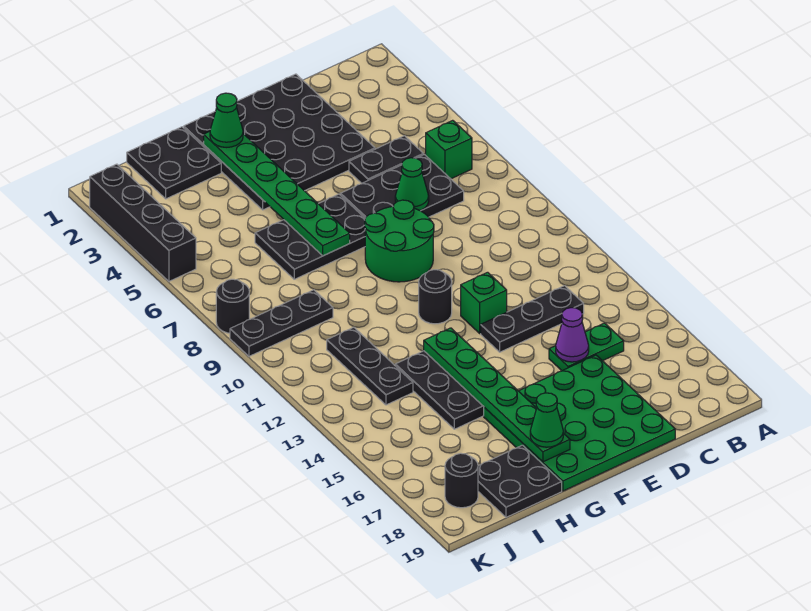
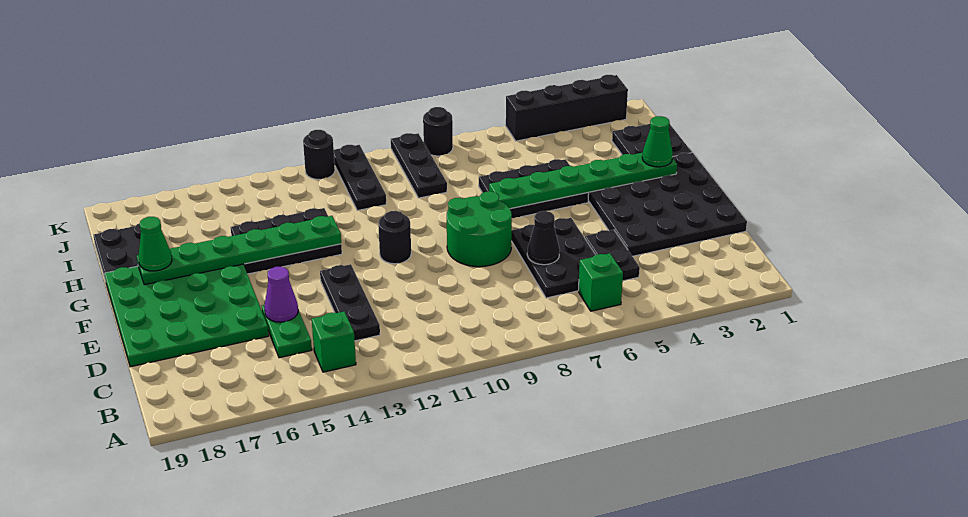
green cone D7 level 2 -> black cone D7 level 2
green brick E12 level 1 -> green brick B14 level 1
black plate F6:H7 level 1 -> black plate G5:H7 level 1
black plate I11:I13 level 1 -> black plate I11:K11 level 1
black round brick J18 level 1 -> black round brick K12 level 1

